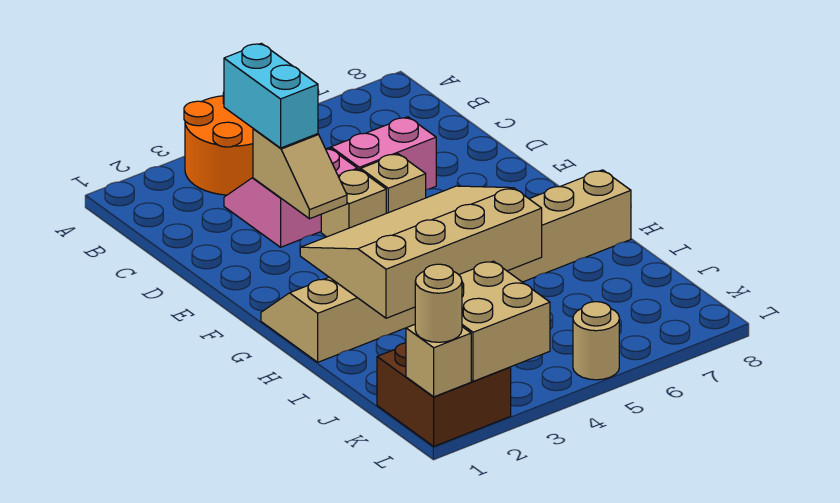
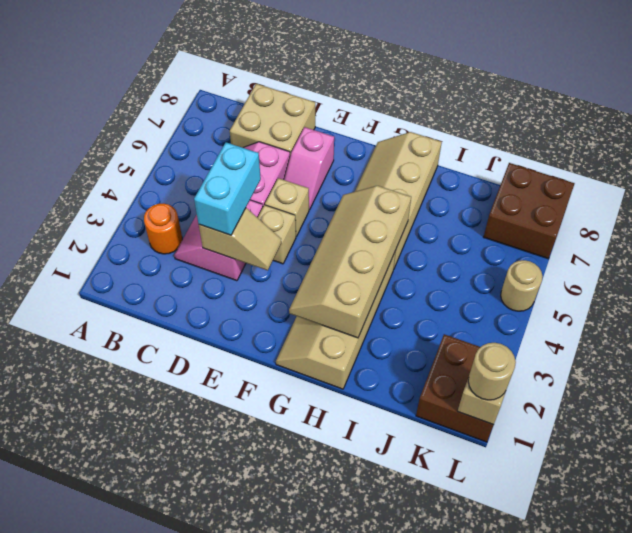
orange round brick A3:B4 level 1 -> orange round brick B3 level 1
cyan brick C3:D3 level 3 -> cyan brick D3:D4 level 3
none -> pink slope E6:E7 level 1 top 7
tan slope G2:I5 level 2 top I -> tan slope G2:H5 level 2 top H
tan brick K2:L3 level 2 -> tan brick C7:D8 level 1
none -> brown brick K7:L8 level 1

